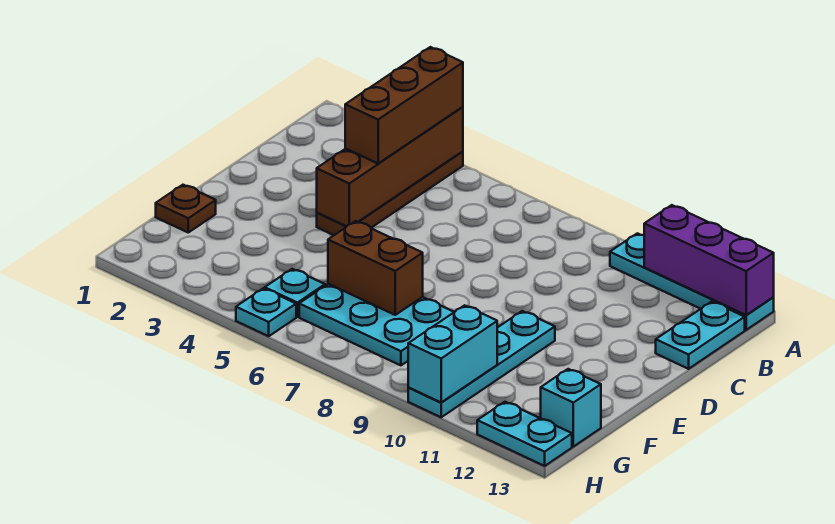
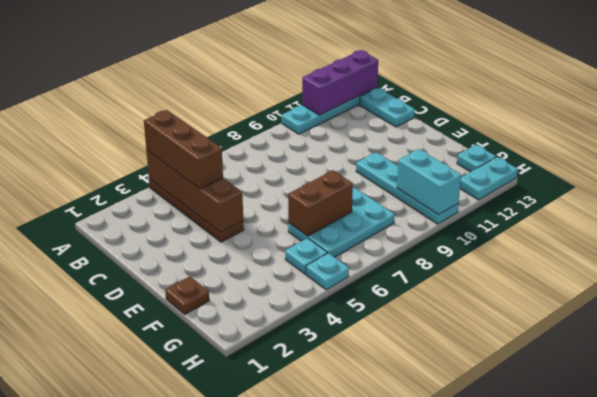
cyan brick G13 level 1 -> cyan plate G13 level 1

